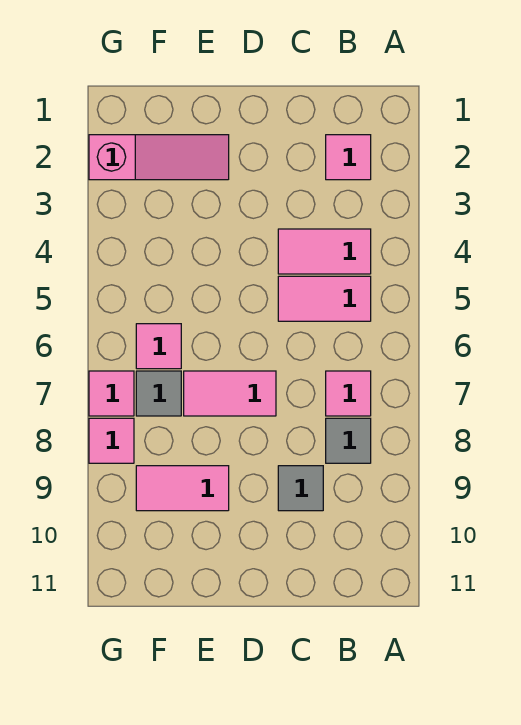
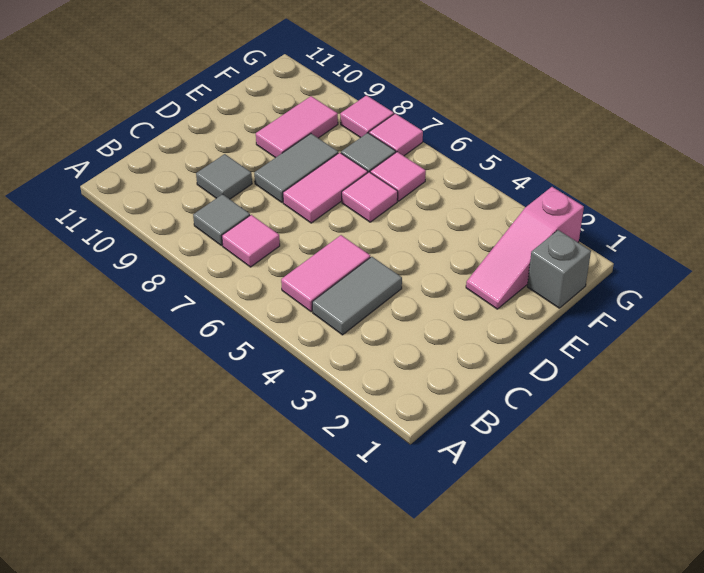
pink tile B2 level 1 -> pink tile E6 level 1
pink tile B4:C4 level 1 -> grey tile B4:C4 level 1
none -> grey tile D8:E8 level 1
none -> grey brick F1 level 1

